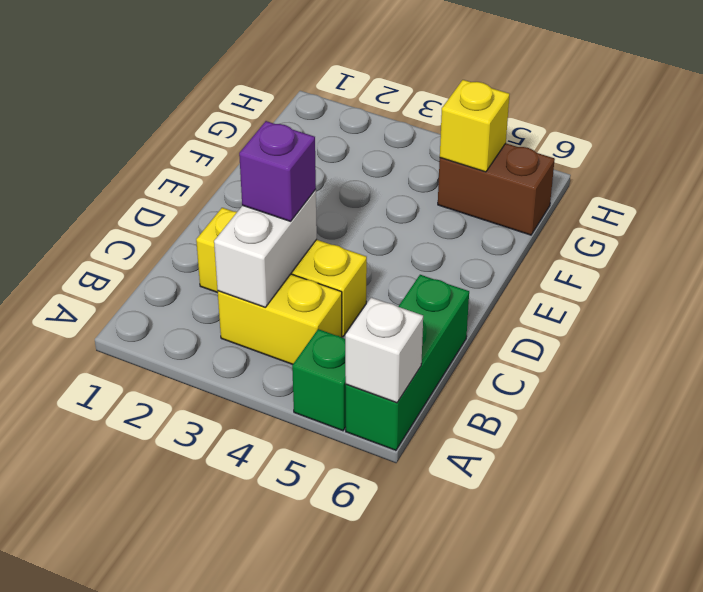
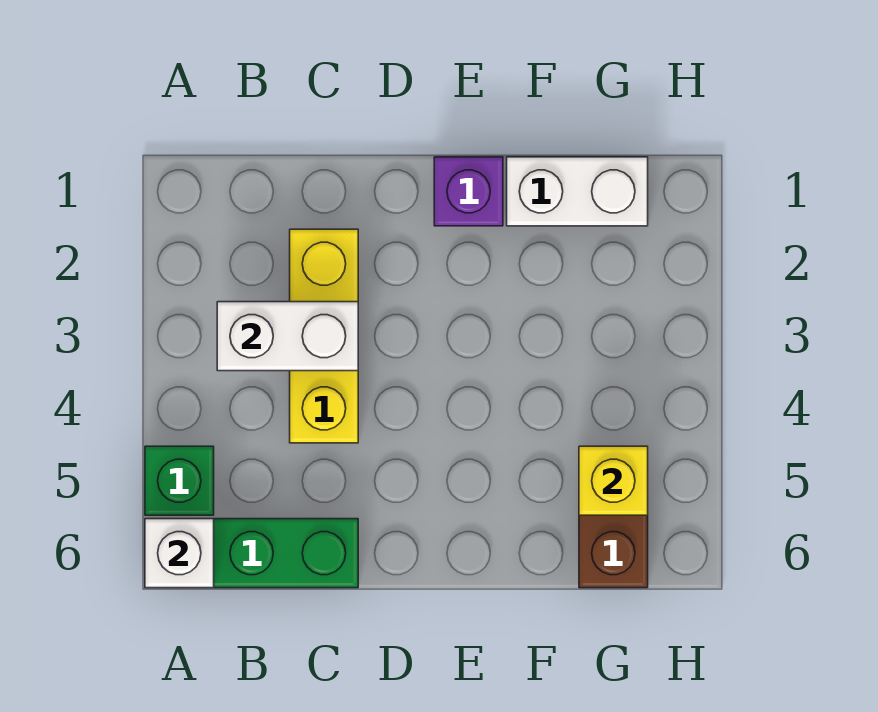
yellow brick B3:B4 level 1 -> none
purple brick C3 level 3 -> purple brick E1 level 1
none -> white brick F1:G1 level 1

